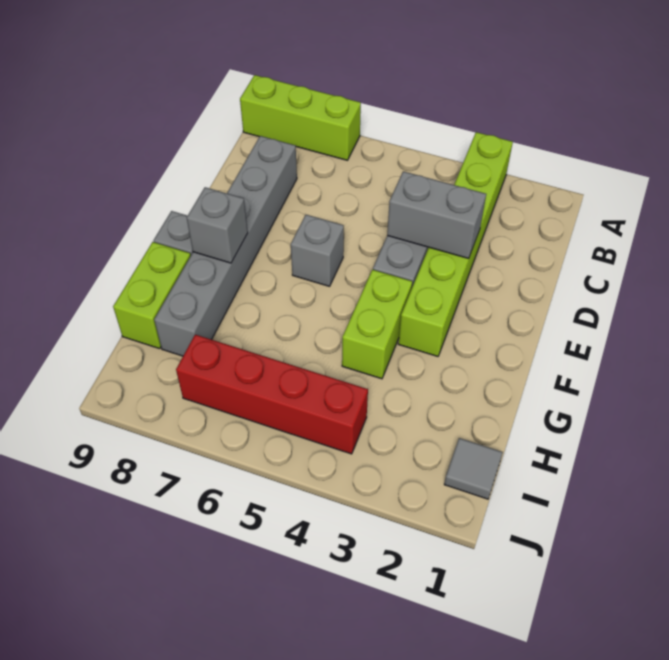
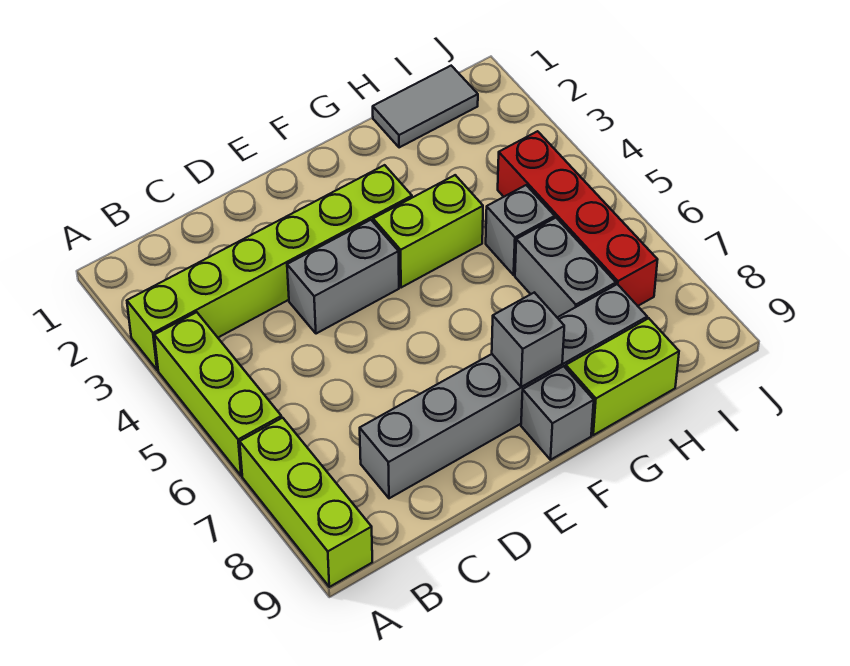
none -> lime brick A4:A6 level 1
grey brick D3:D4 level 2 -> grey brick H6:H7 level 1
grey brick E6 level 1 -> grey brick H5 level 1
grey tile I1 level 1 -> grey tile H1:I1 level 1

